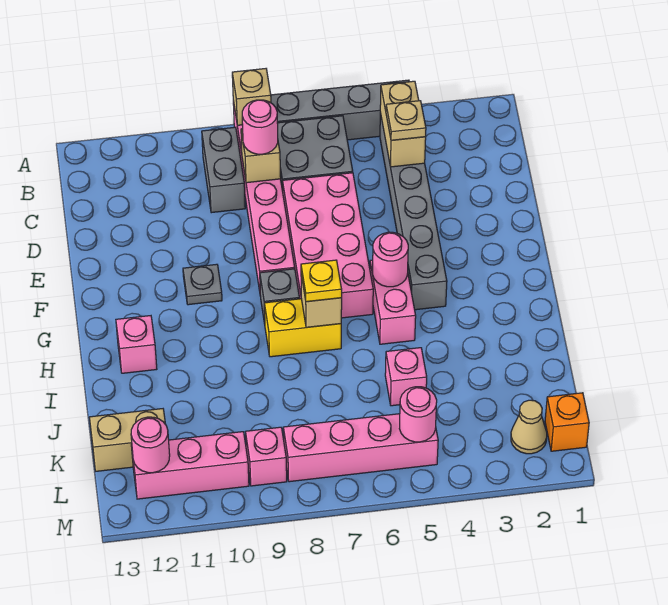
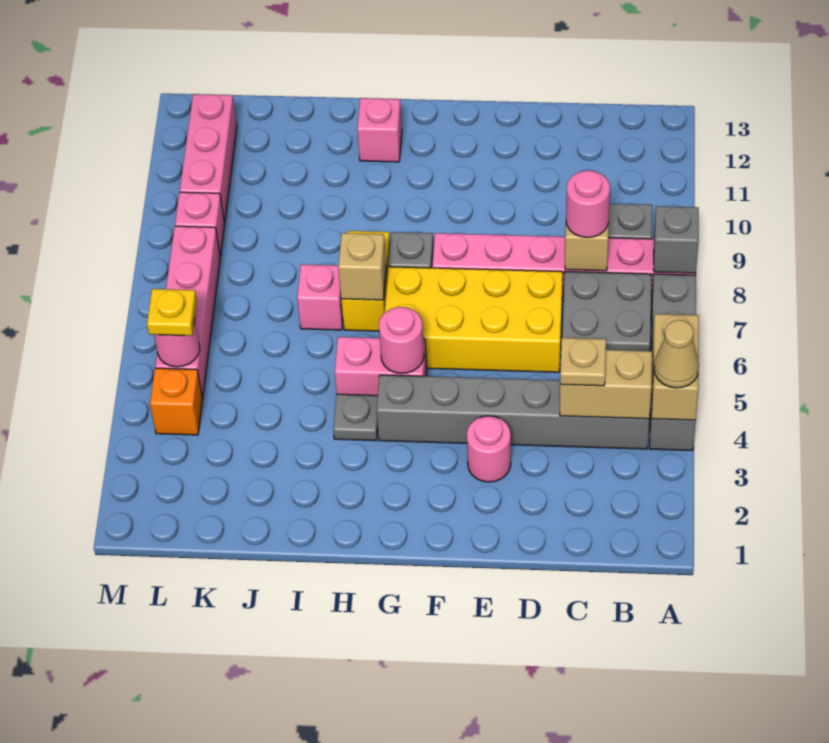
tan brick A8 level 2 -> grey brick A8 level 2
pink brick D6:G7 level 1 -> yellow brick D6:G7 level 1
grey plate F10 level 1 -> grey plate H4 level 1
yellow plate H7 level 3 -> yellow plate L5 level 3
pink brick J5 level 1 -> pink brick I7 level 1
tan brick K12:K13 level 1 -> tan brick A4:A5 level 2
orange brick L1 level 1 -> orange brick L4 level 1
tan cone L2 level 1 -> tan cone A4 level 3
pink round brick L12 level 2 -> pink round brick E3 level 1

